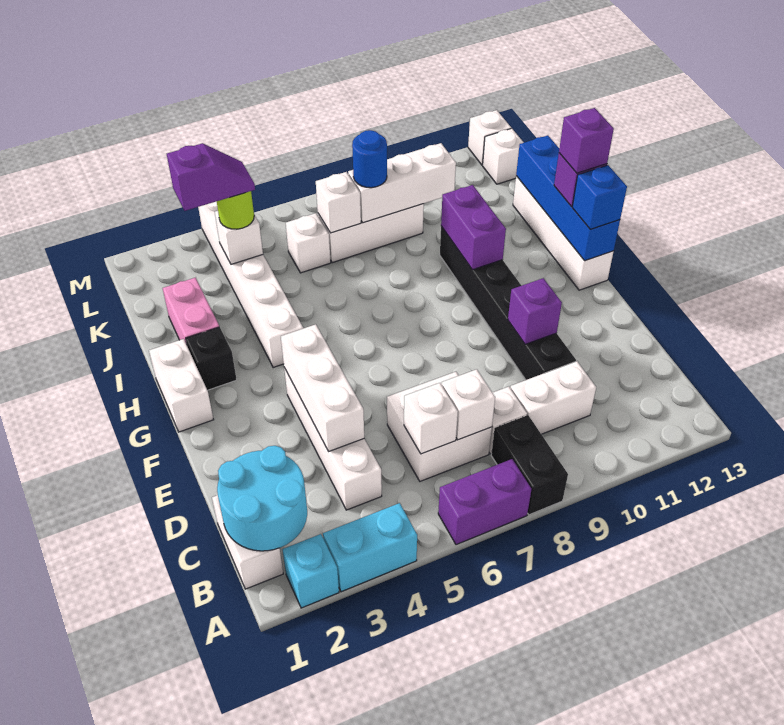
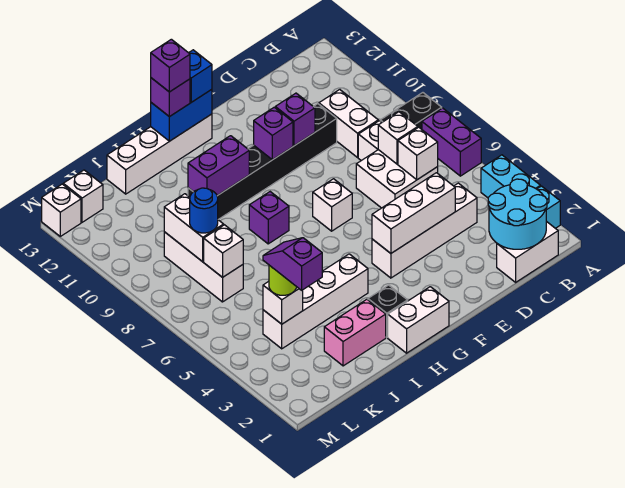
none -> purple brick F10 level 2
blue brick G13:J13 level 2 -> blue brick G13:H13 level 2
white brick H4:M4 level 1 -> white brick H4:K4 level 1
none -> purple brick H8 level 1
white brick K6 level 1 -> white brick F7 level 1
white brick K8:K10 level 2 -> white brick K8:K9 level 2

